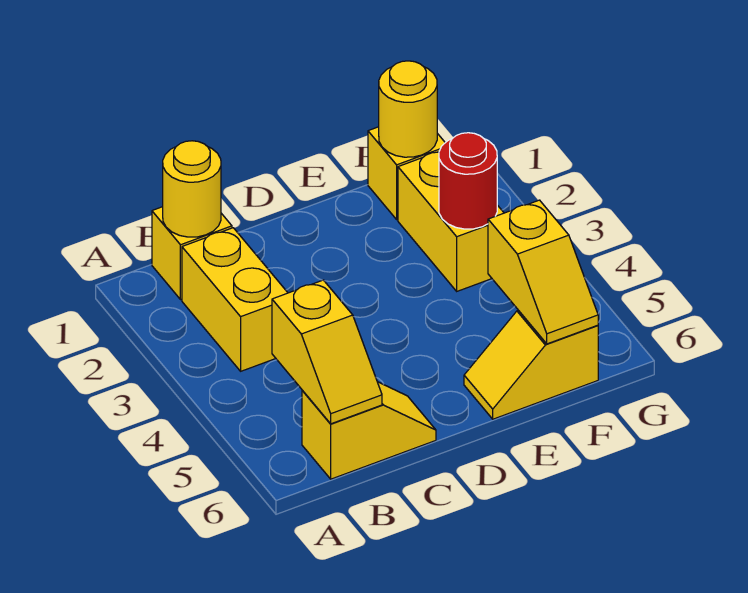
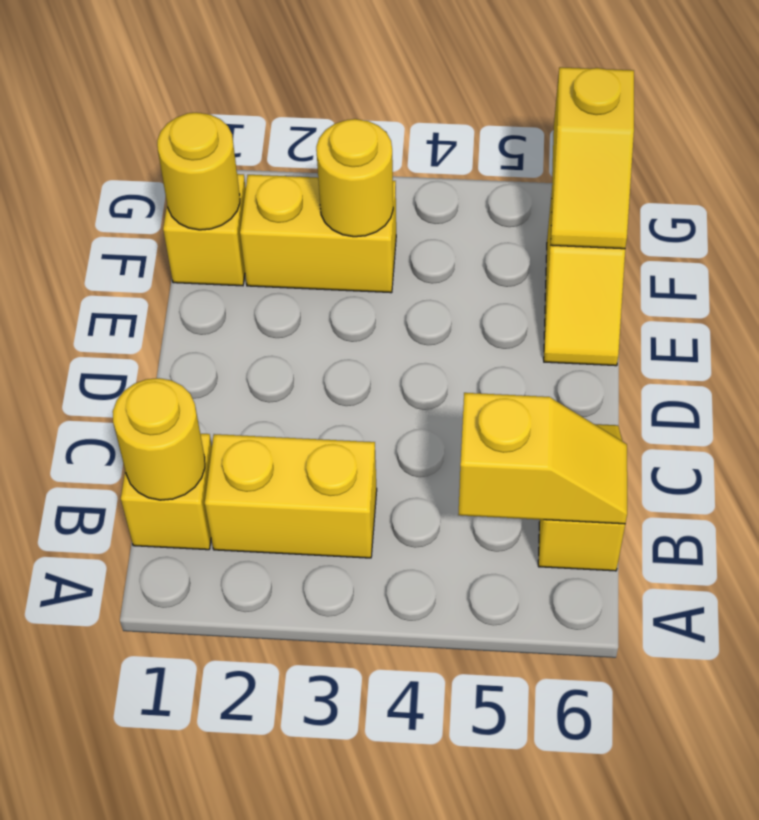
red round brick F3 level 2 -> yellow round brick F3 level 2
yellow slope F5:F6 level 2 top 5 -> yellow slope F6:G6 level 2 top G

